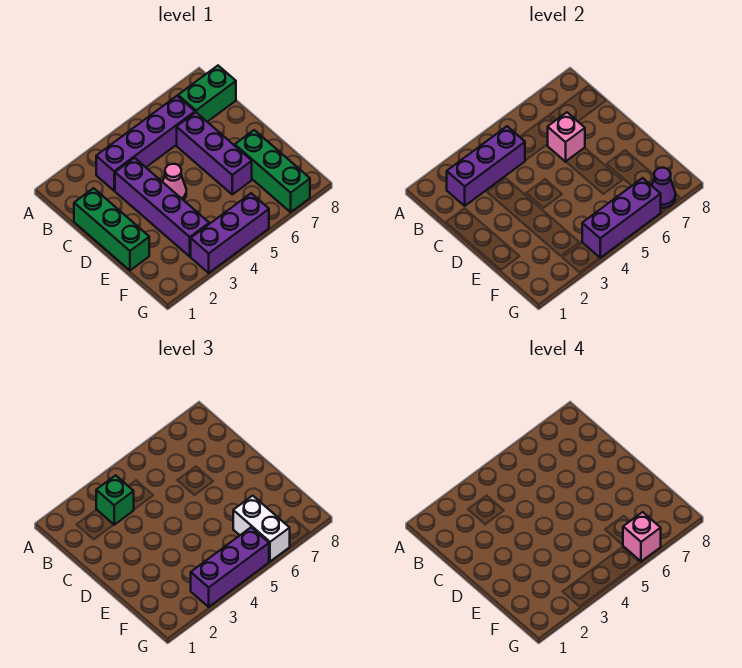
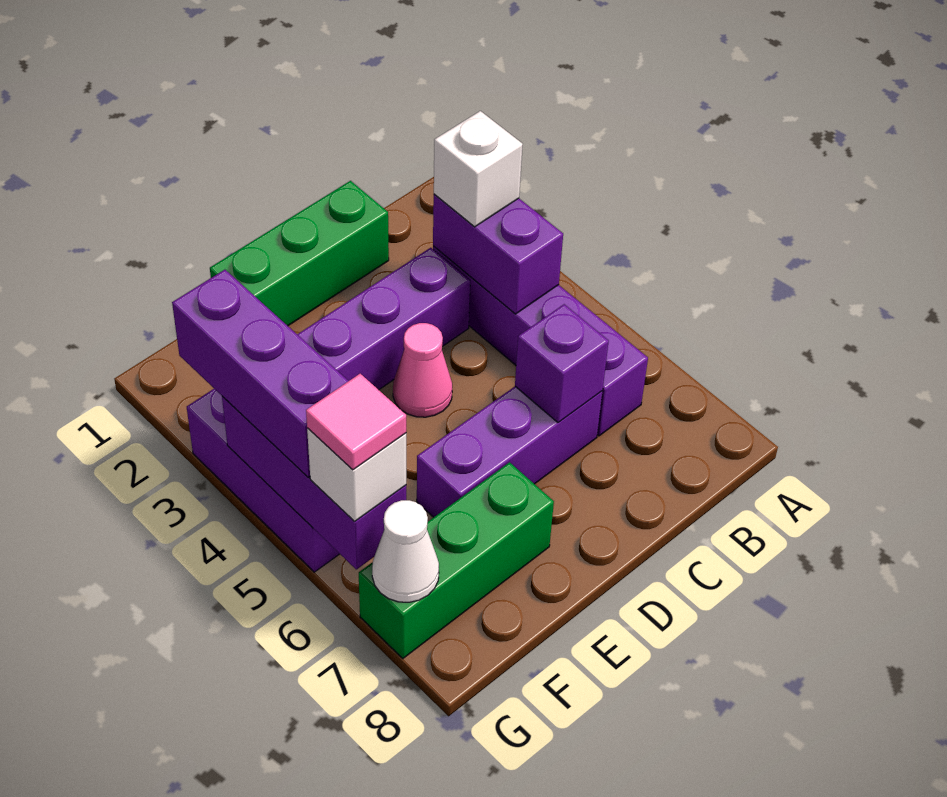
purple brick B2:B4 level 2 -> purple brick B3:B4 level 2
green brick B3 level 3 -> white brick B3 level 3
green brick B7:B8 level 1 -> none
pink brick C6 level 2 -> purple brick C6 level 2
white brick F6:G6 level 3 -> white brick G6 level 3
pink brick G6 level 4 -> pink tile G6 level 4
purple cone G7 level 2 -> white cone G7 level 2

